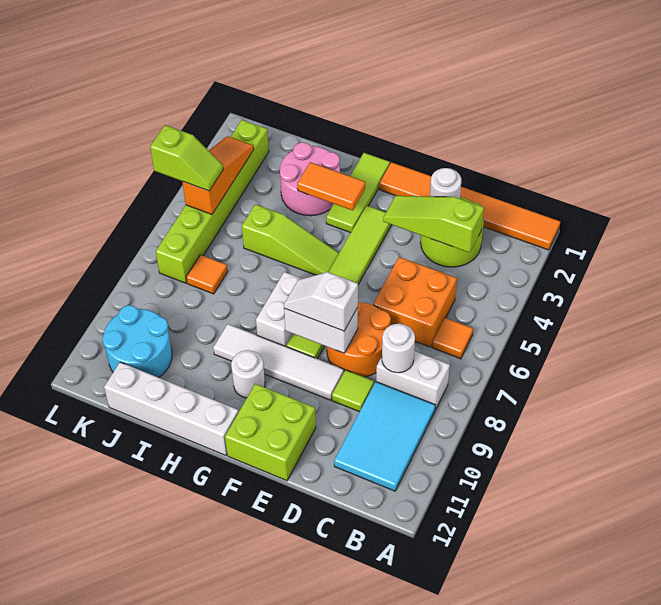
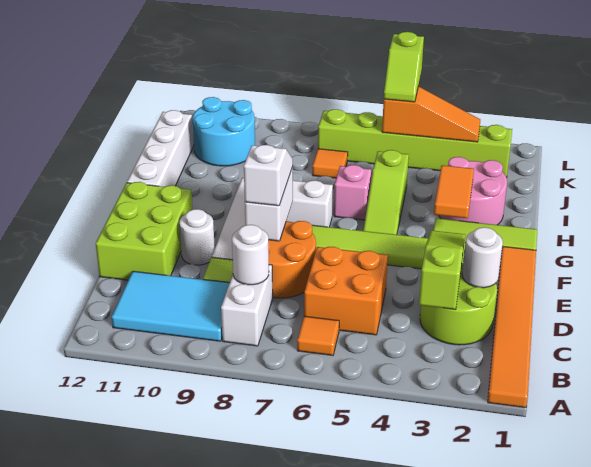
lime brick E11:F12 level 1 -> lime brick D11:F12 level 1
white round brick G10 level 1 -> white round brick E10 level 1
none -> pink brick H6 level 1

